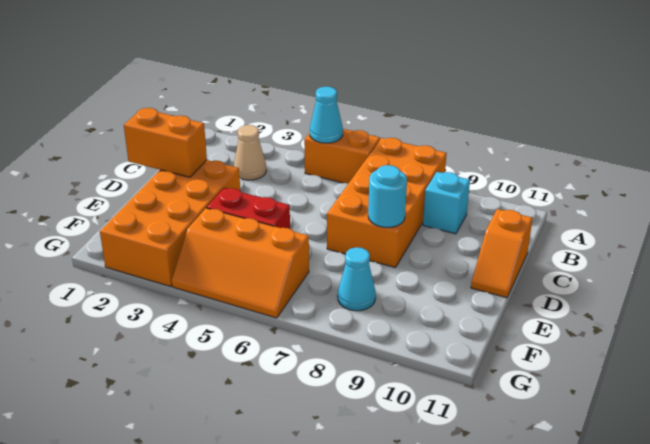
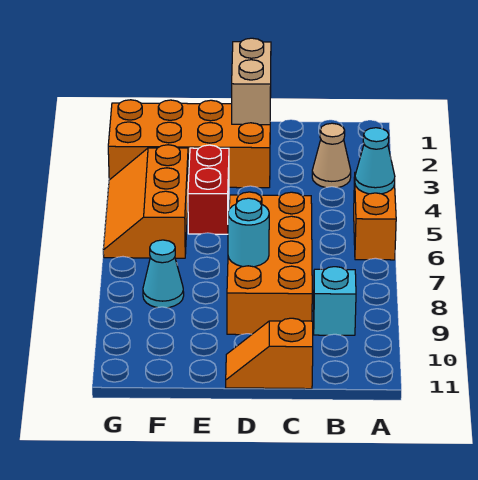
orange brick A7:D8 level 1 -> orange brick C6:D9 level 1
orange brick D1:D2 level 2 -> tan brick D1:D2 level 2

